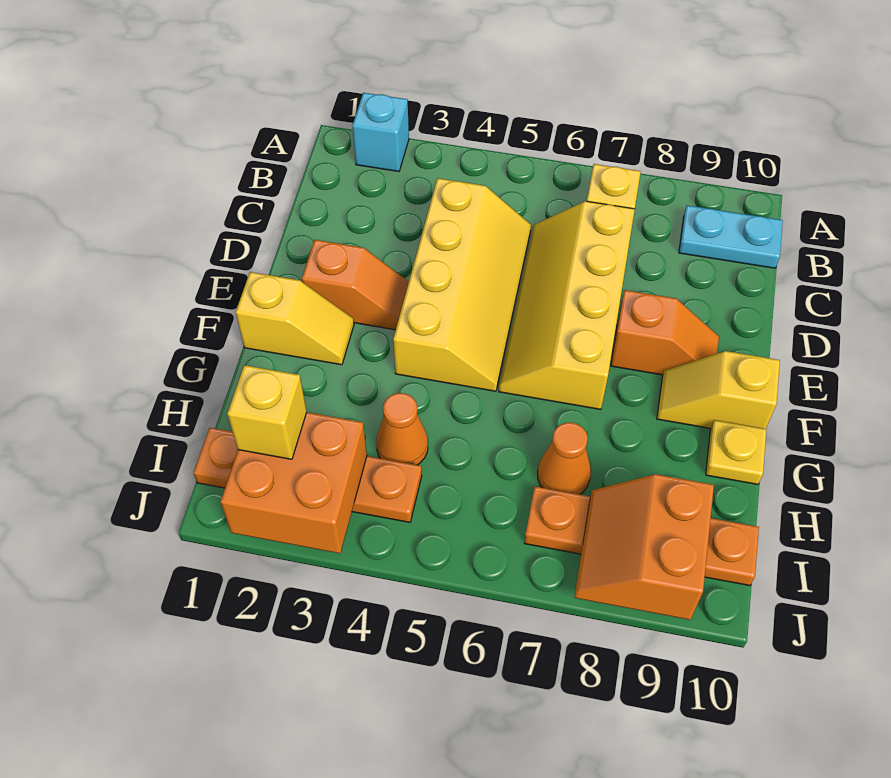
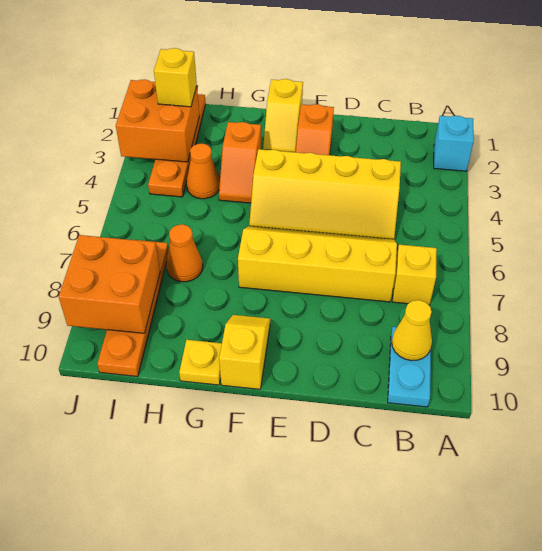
none -> yellow cone B9 level 2
orange slope E8:E9 level 1 top 8 -> orange slope G3:G4 level 1 top 3
orange slope I8:J9 level 2 top 9 -> orange brick I8:J9 level 2

